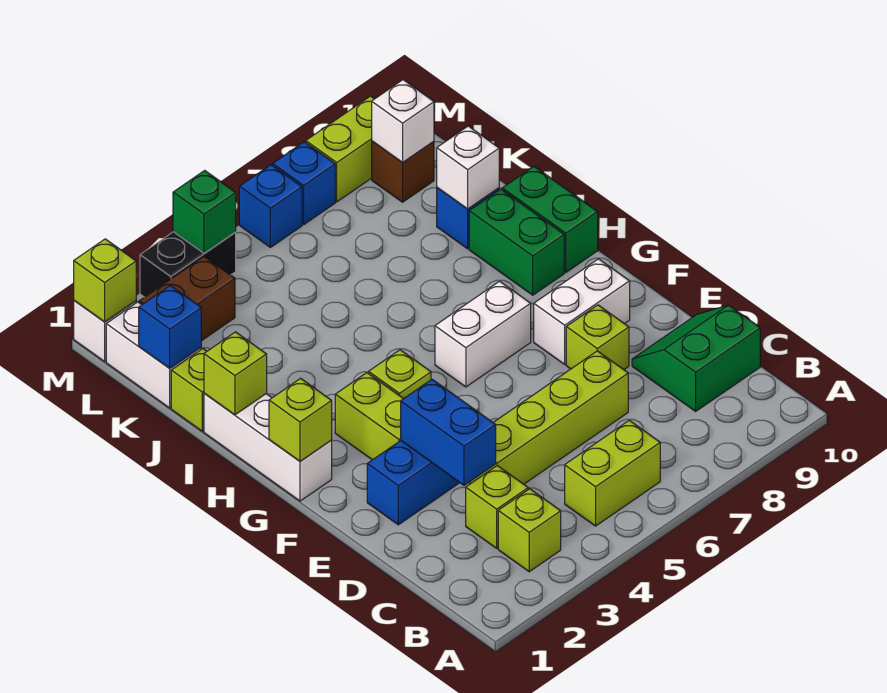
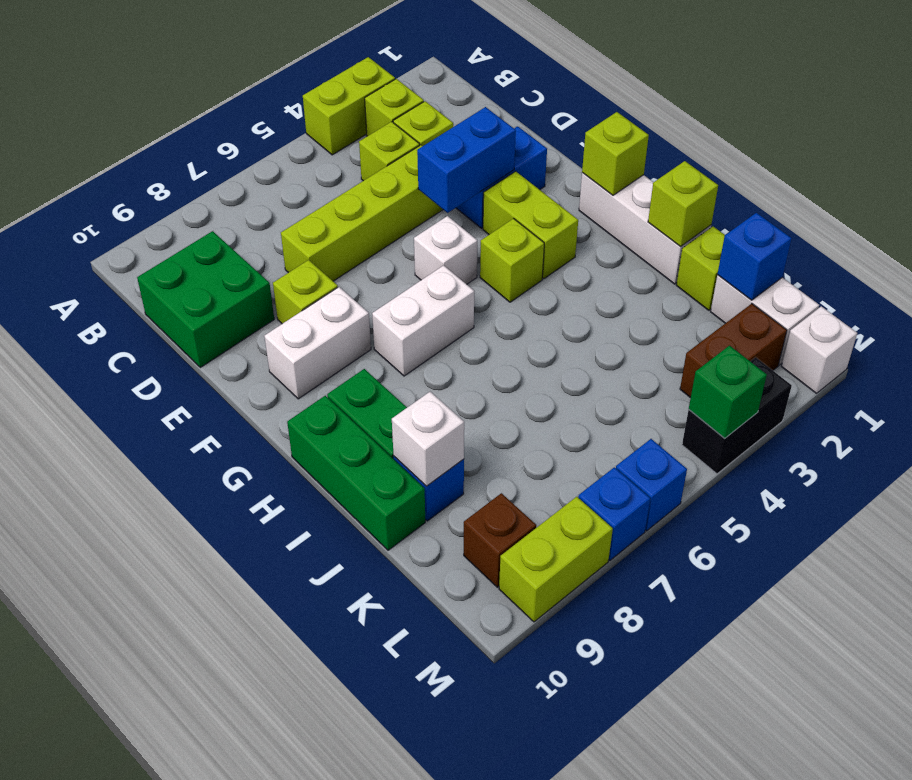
lime brick B5:B6 level 1 -> lime brick A3:A4 level 1
green slope C9:D10 level 1 top C -> green brick C9:D10 level 1
blue brick D3:E3 level 2 -> blue brick E3:E4 level 2
green brick H10:I10 level 1 -> green brick H10:J10 level 1
white brick L9 level 2 -> white brick F5 level 1
lime brick M1 level 2 -> lime brick C4 level 1

